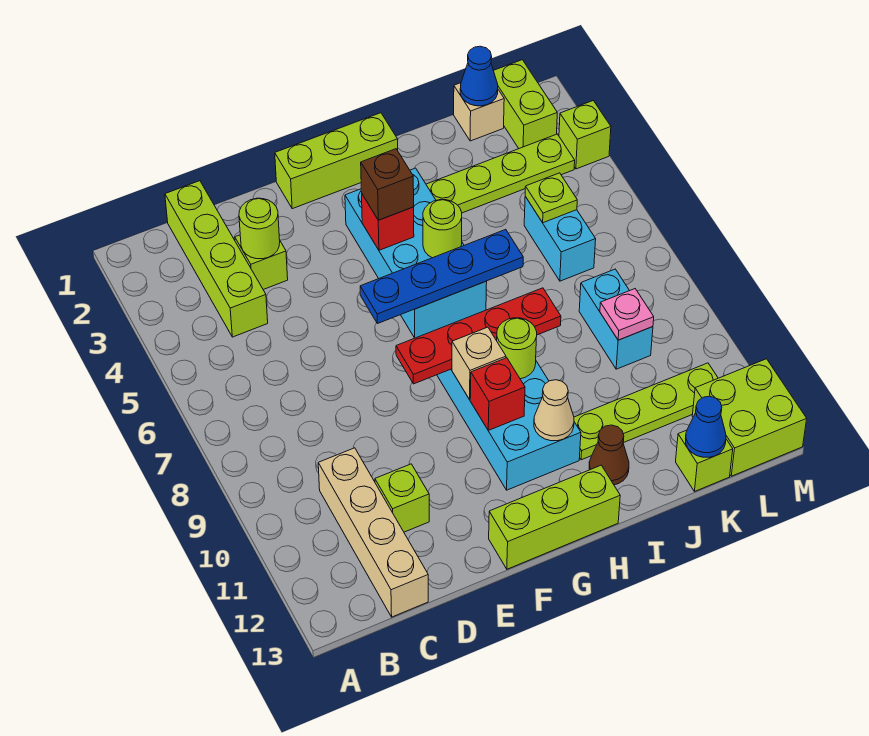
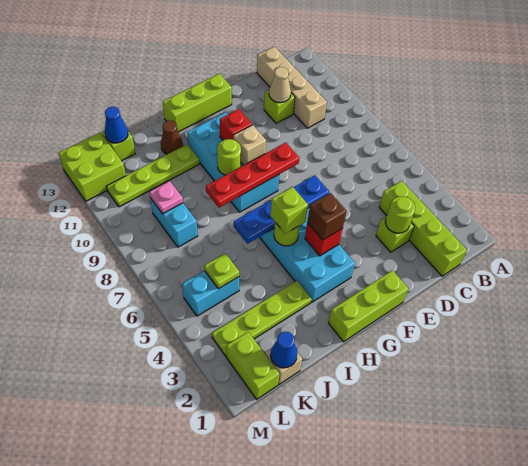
tan cone H11 level 2 -> tan cone D11 level 2
cyan brick K5:K6 level 1 -> cyan brick K5:L5 level 1
lime brick M3 level 1 -> lime brick H5 level 3

